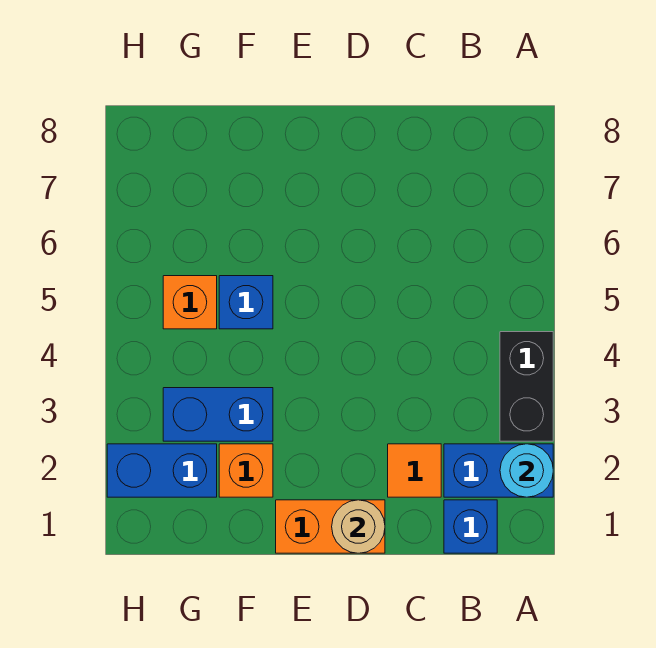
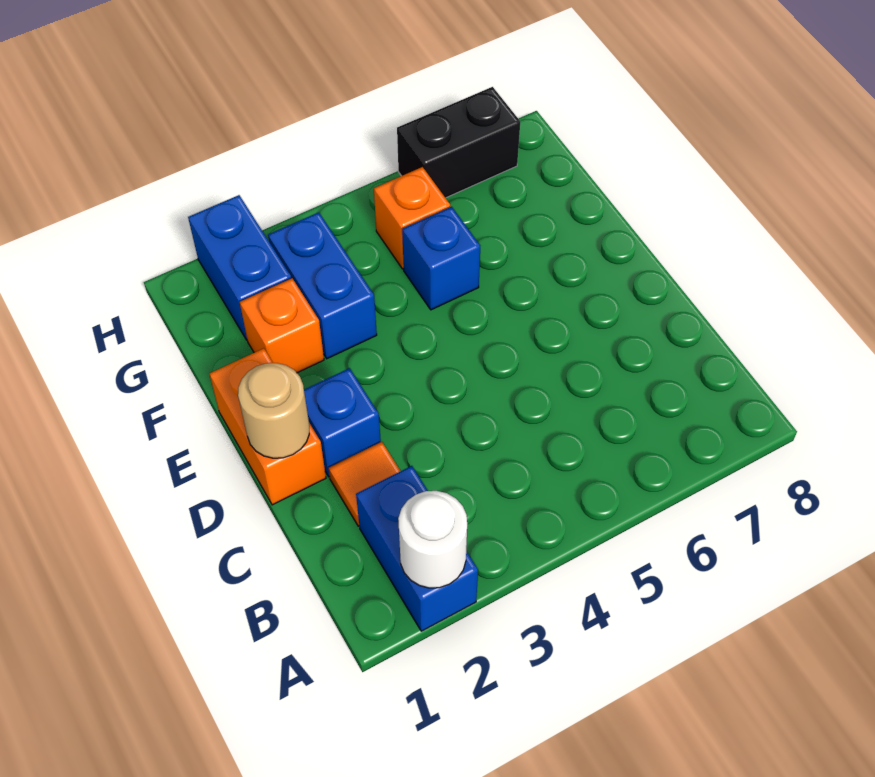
cyan round brick A2 level 2 -> white round brick A2 level 2
black brick A3:A4 level 1 -> black brick H6:H7 level 1
blue brick B1 level 1 -> blue brick D2 level 1

